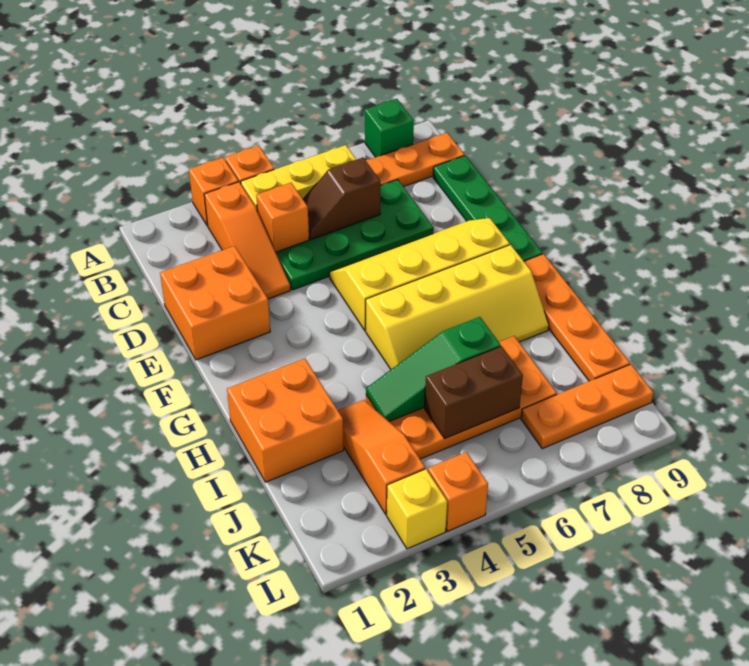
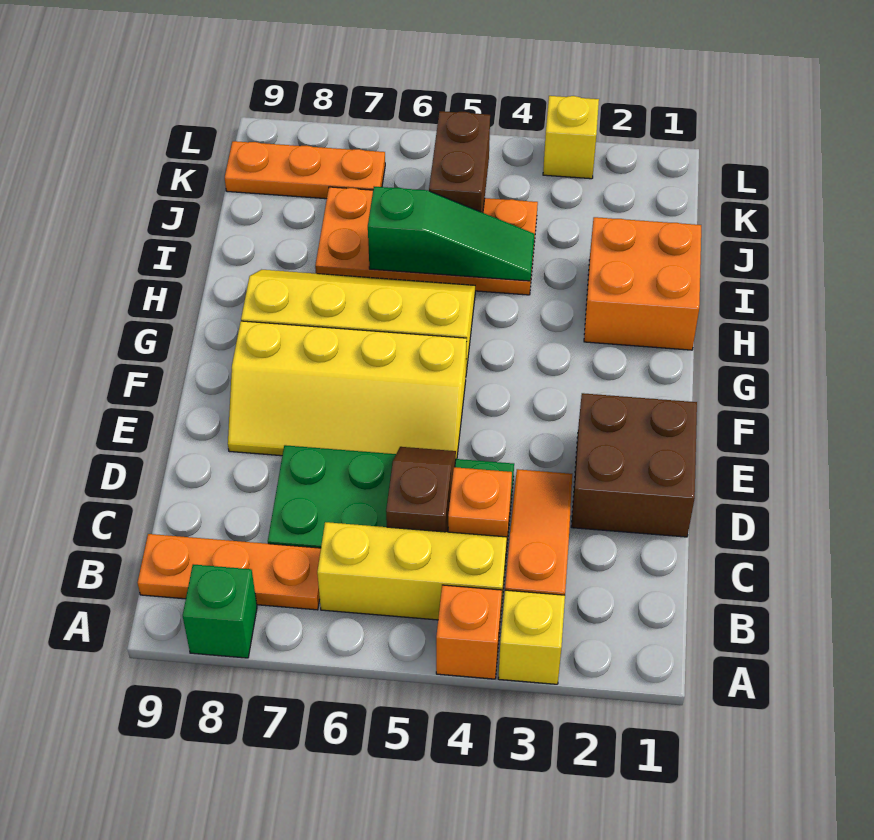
orange brick A3 level 1 -> yellow brick A3 level 1
brown slope C5:C6 level 2 top 6 -> brown slope C5:D5 level 2 top C
green plate C9:F9 level 1 -> none
orange brick D1:E2 level 1 -> brown brick D1:E2 level 1
orange plate G9:J9 level 1 -> none
orange slope I3:K3 level 1 top K -> none
brown brick J5:J6 level 2 -> brown brick J5:K5 level 2
orange brick L4 level 1 -> none

